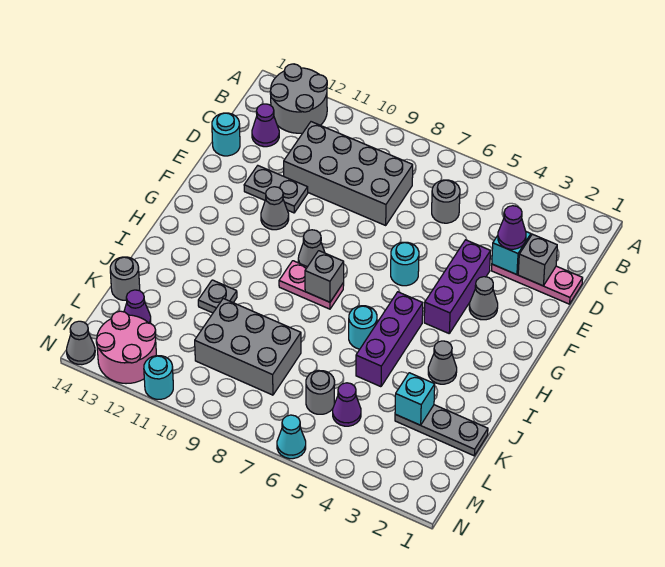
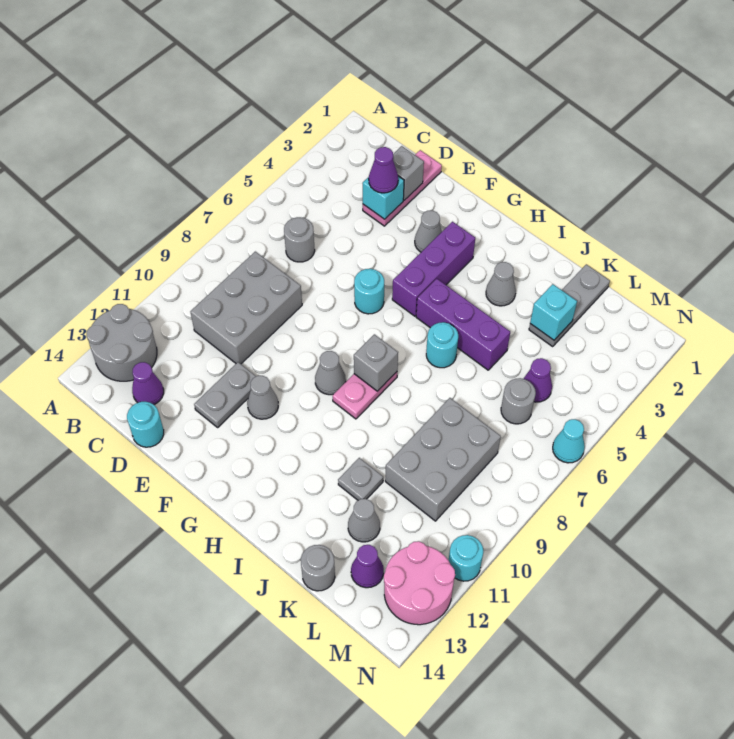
grey brick C8:D11 level 1 -> grey brick C8:D10 level 1
purple brick E4:G4 level 1 -> purple brick G3:G5 level 1
grey cone N14 level 1 -> grey cone K12 level 1

